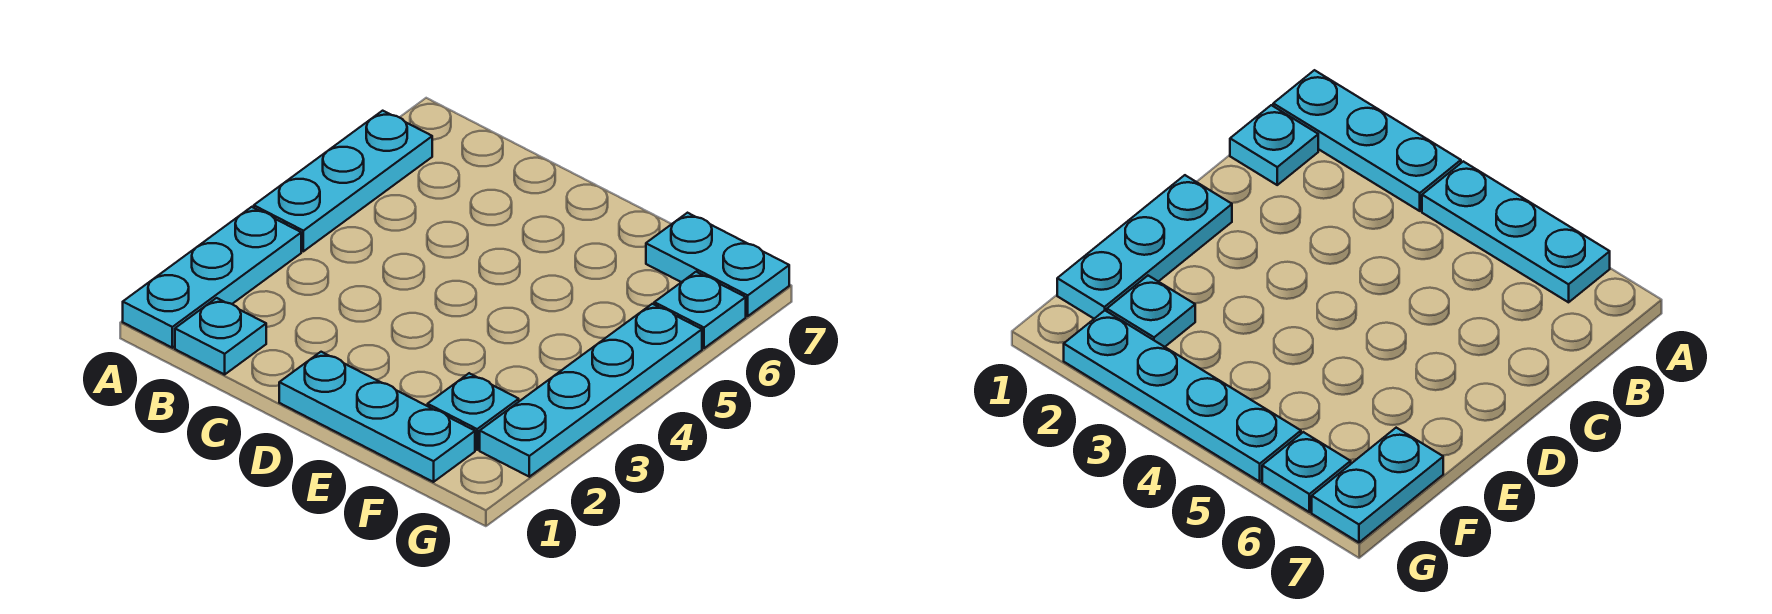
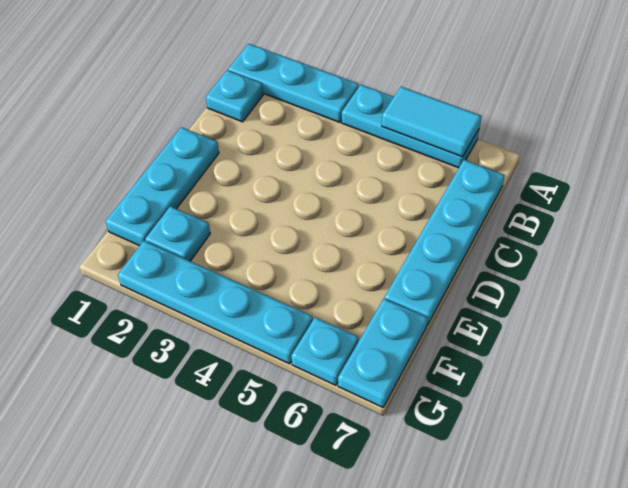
none -> cyan tile A5:A6 level 2
none -> cyan plate B7:E7 level 1

